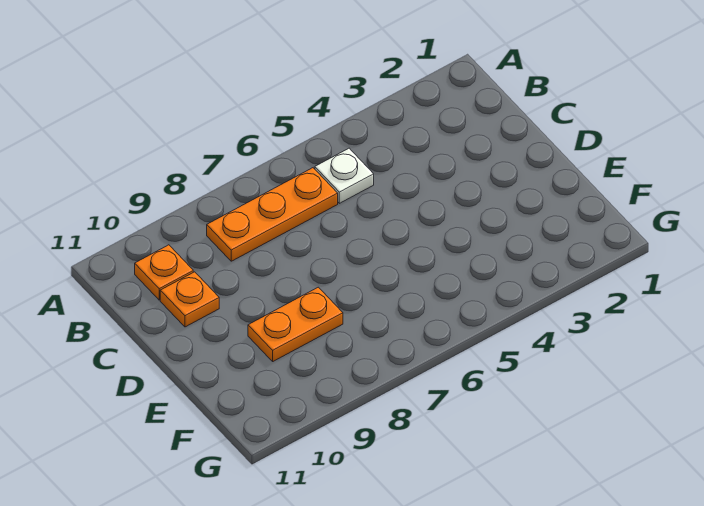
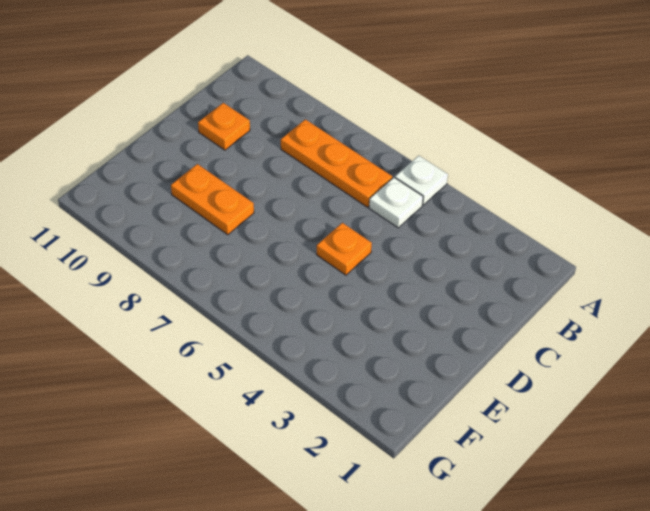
none -> white plate A5 level 1
orange plate B10 level 1 -> orange plate D5 level 1

